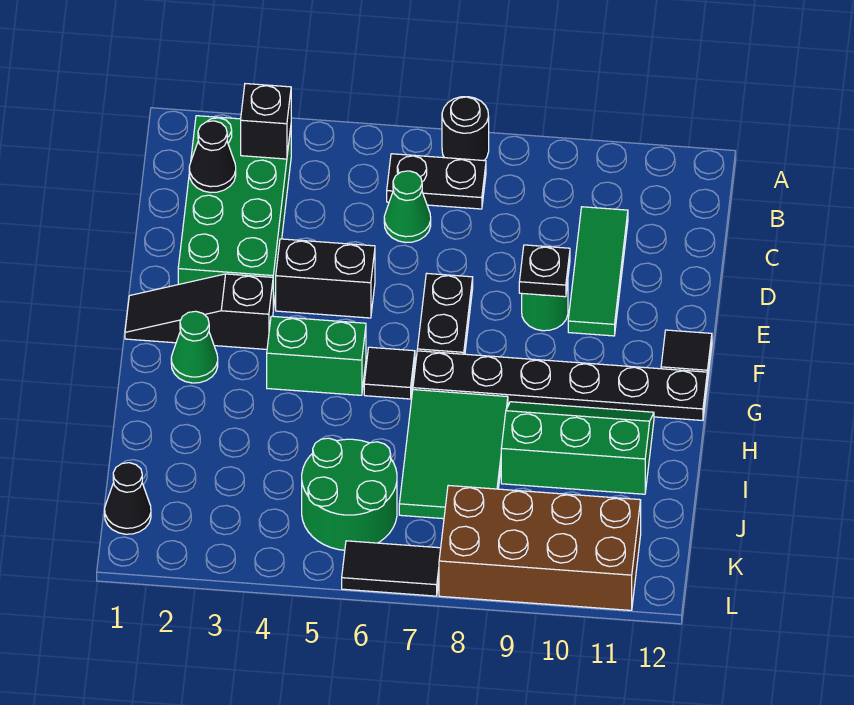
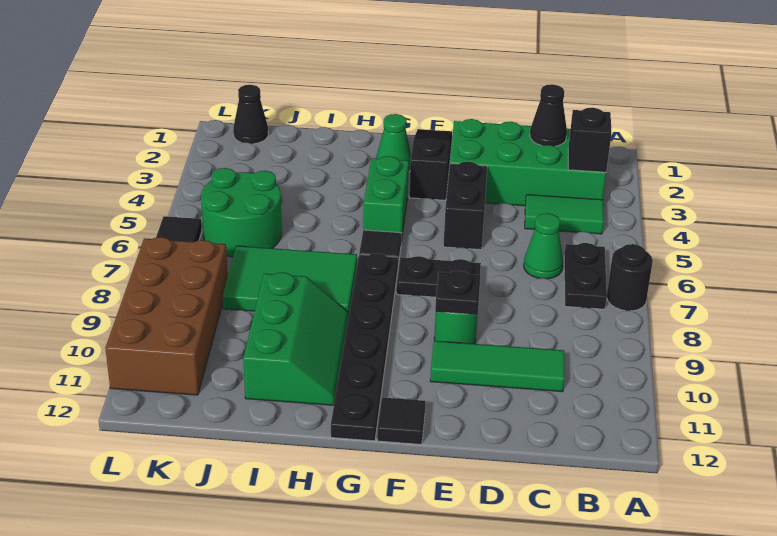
none -> green tile B4:C4 level 1

